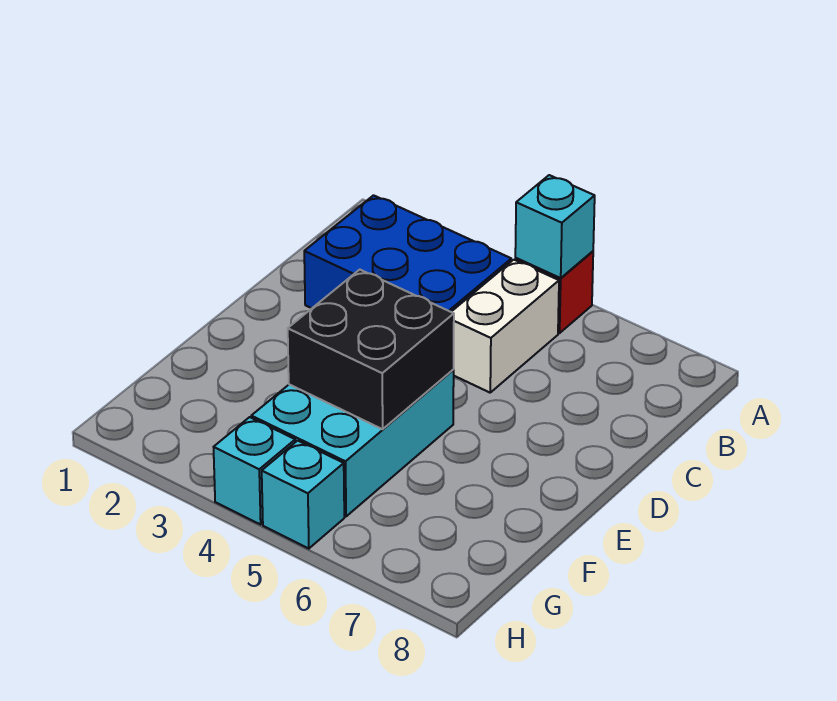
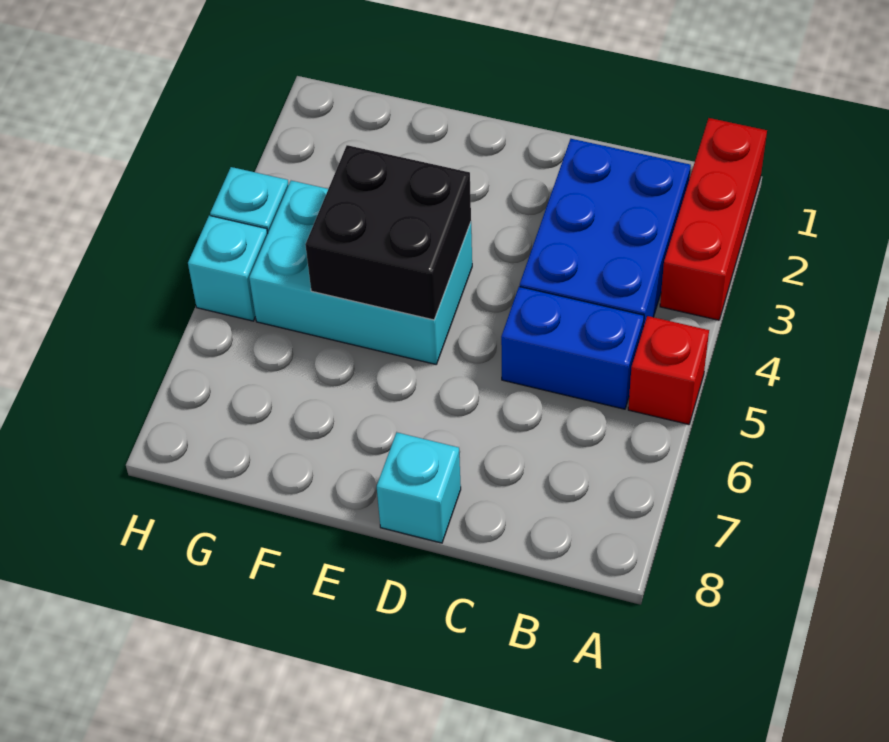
none -> red brick A1:A3 level 1
cyan brick A5 level 2 -> cyan brick D8 level 1
white brick B5:C5 level 1 -> blue brick B5:C5 level 1

